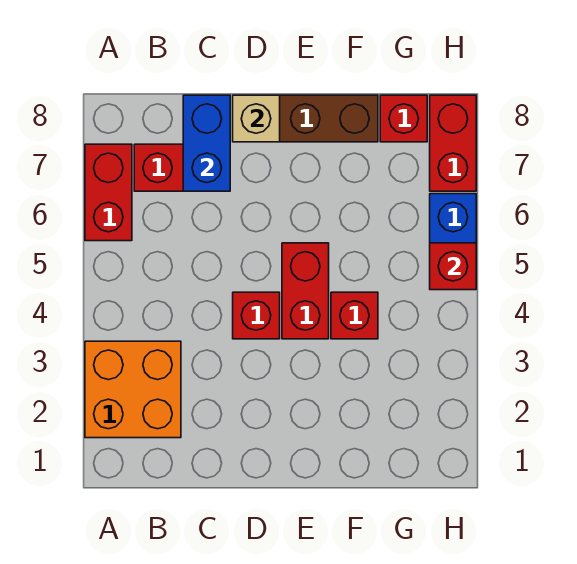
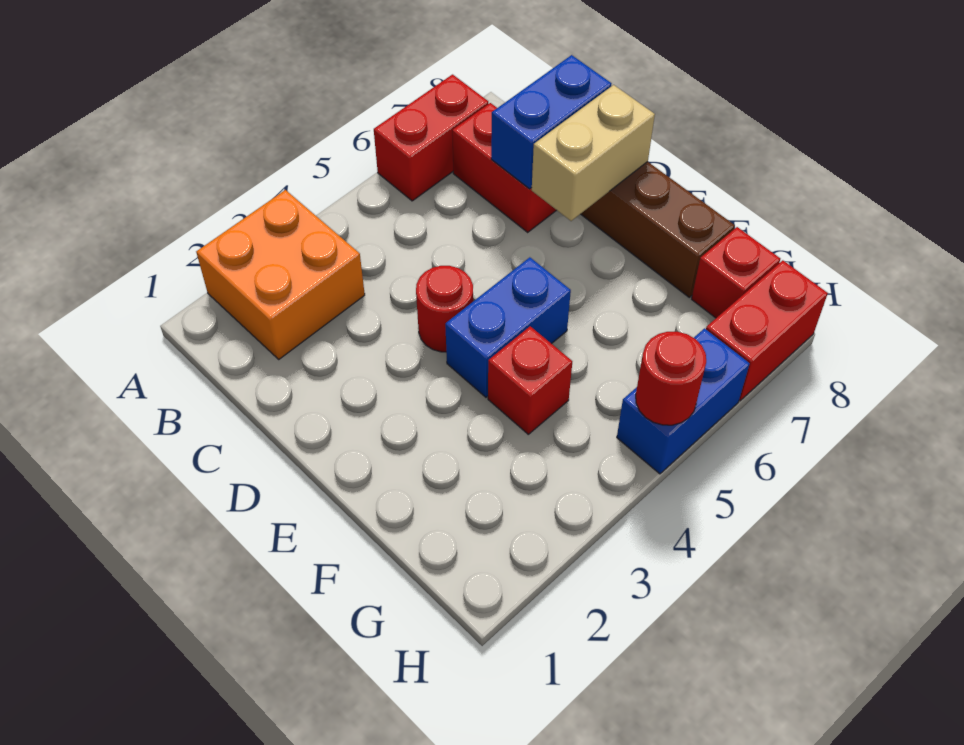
red brick D4 level 1 -> red round brick D4 level 1
tan brick D8 level 2 -> tan brick D7:D8 level 2
red brick E4:E5 level 1 -> blue brick E4:E5 level 1
red brick H5 level 2 -> red round brick H5 level 2

